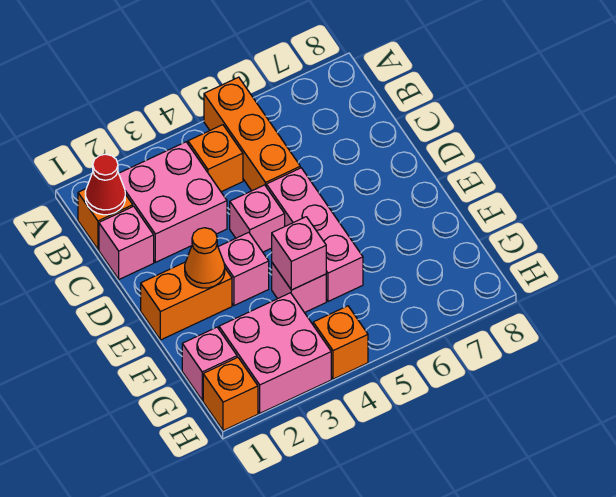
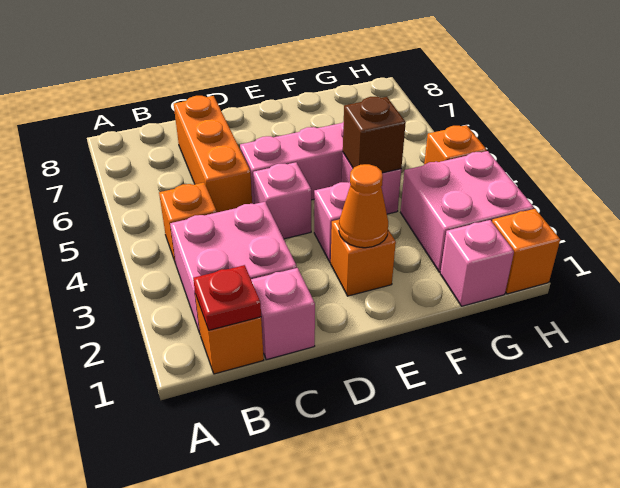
orange brick A5:C5 level 1 -> orange brick C5:C7 level 1
red cone B1 level 2 -> red plate B1 level 2
orange brick E1:E2 level 1 -> orange brick E2 level 1
pink brick F4 level 2 -> brown brick F4 level 2

